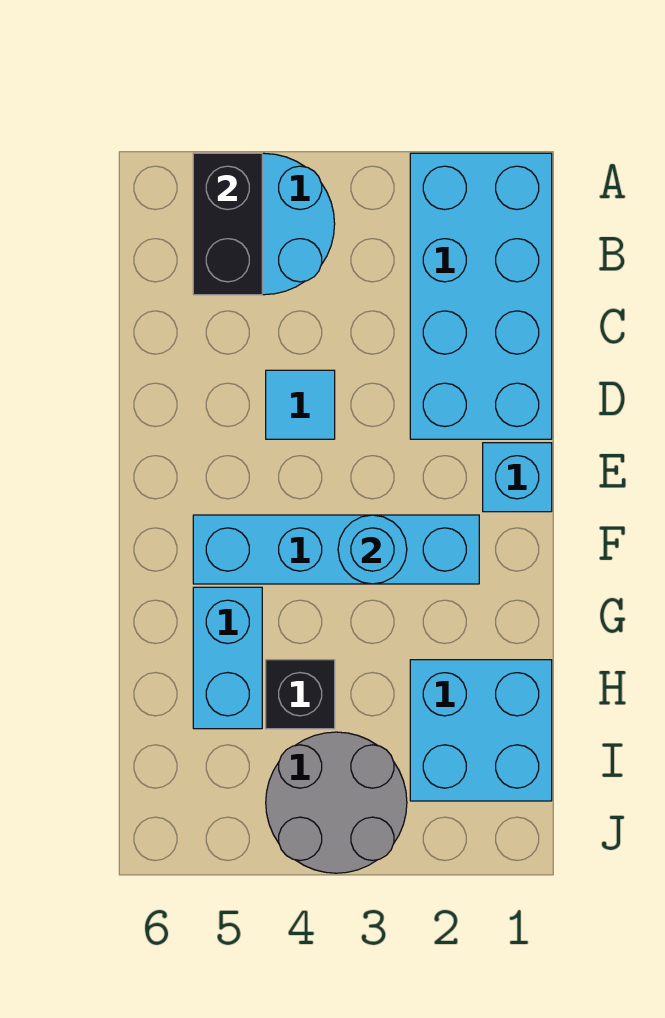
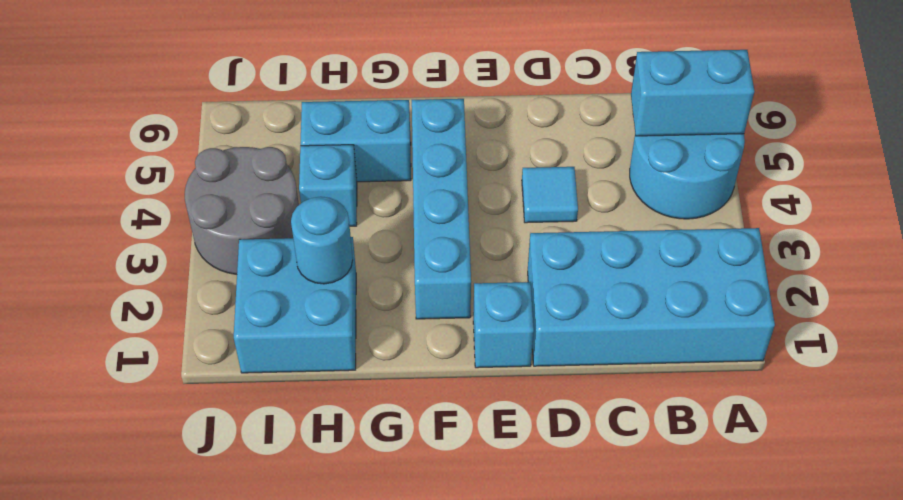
black brick A5:B5 level 2 -> cyan brick A5:B5 level 2
cyan round brick F3 level 2 -> cyan round brick H2 level 2
black brick H4 level 1 -> cyan brick H4 level 1

